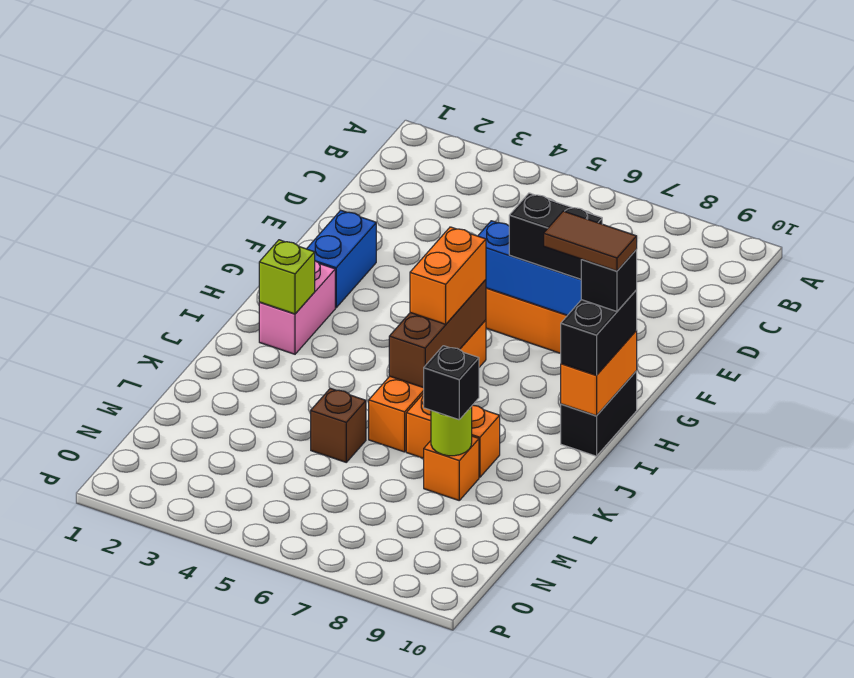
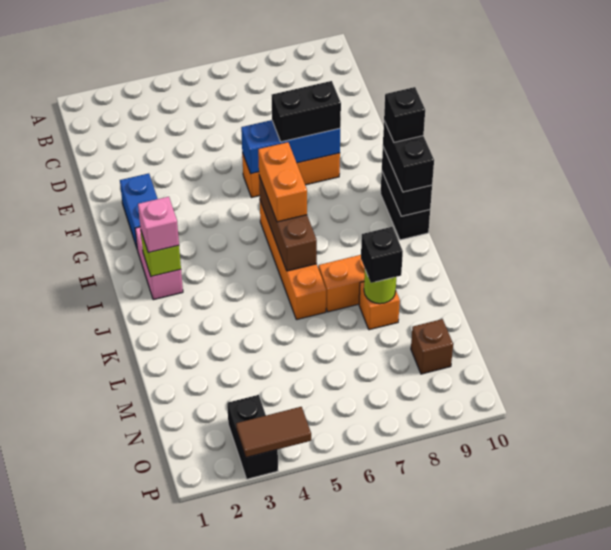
brown tile H9:H10 level 5 -> brown tile P3:P4 level 2
orange brick H10:I10 level 2 -> black brick H10:I10 level 2
none -> pink brick I2 level 3
brown brick L5 level 1 -> brown brick N9 level 1
none -> black brick O3:P3 level 1

